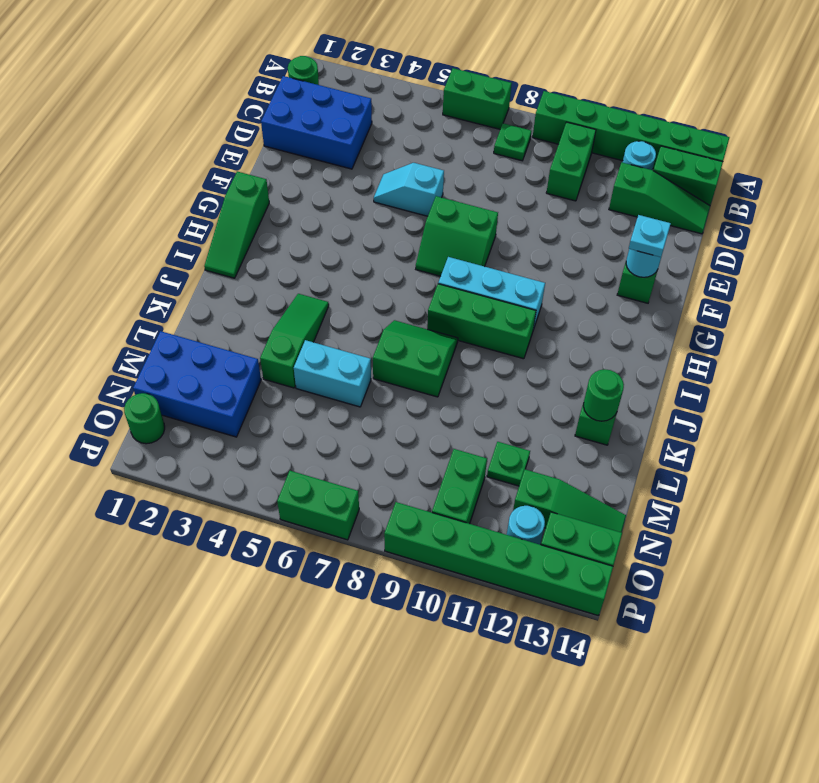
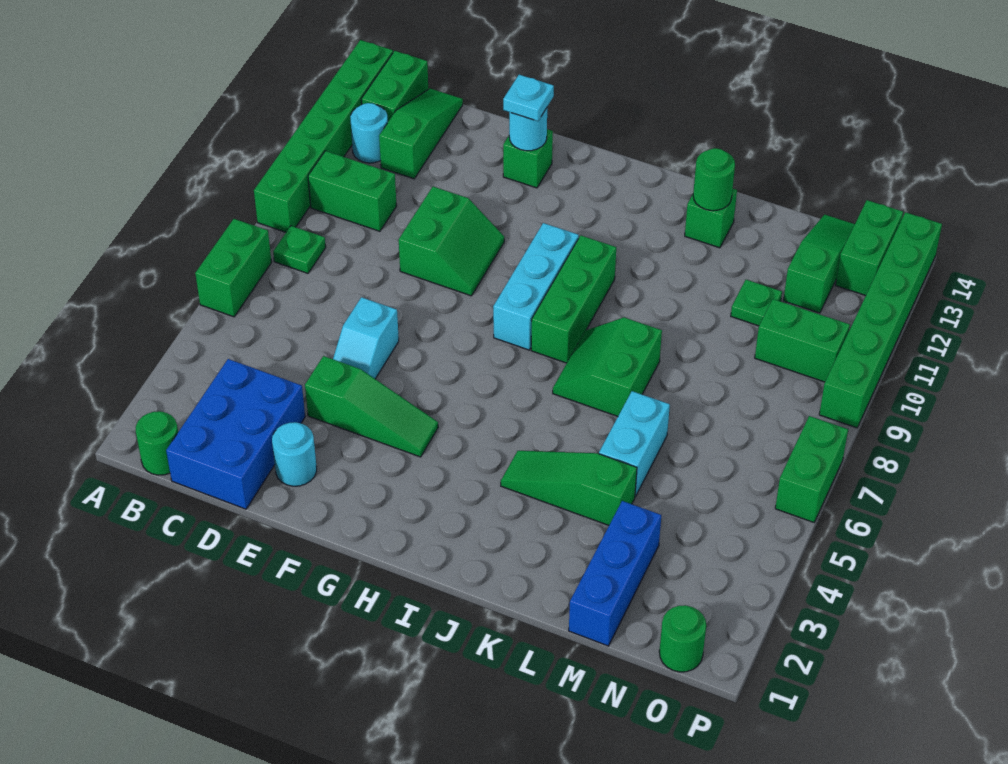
green slope F7:G8 level 1 top F -> green slope E9:F10 level 1 top E
green slope G1:I1 level 1 top G -> green slope E4:G4 level 1 top E
blue brick M1:N3 level 1 -> blue brick M1:M3 level 1
cyan round brick O12 level 1 -> cyan round brick E2 level 1

